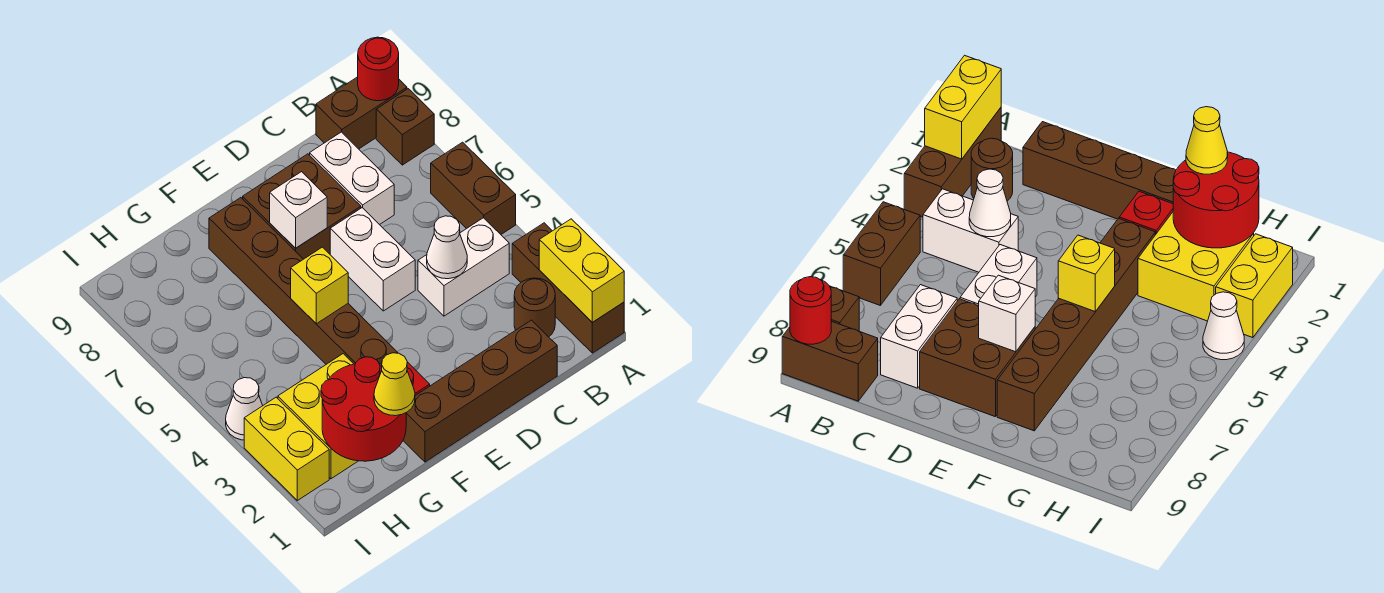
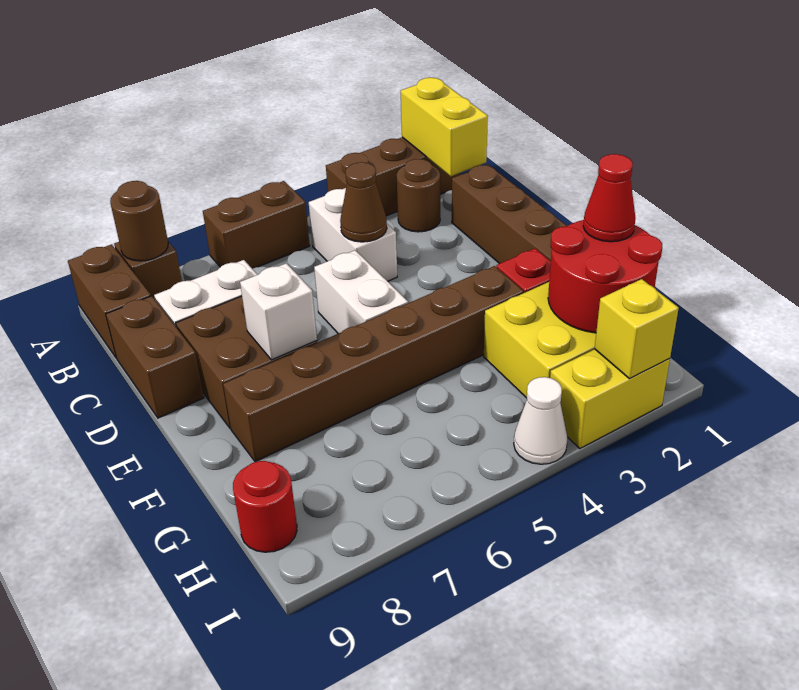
yellow brick A1:A2 level 2 -> yellow brick A1:B1 level 2
none -> brown round brick A8 level 2
red round brick A9 level 2 -> red round brick H9 level 1
white cone C4 level 2 -> brown cone C4 level 2
none -> brown brick C9:D9 level 1
white brick D5:D6 level 1 -> white brick D5:E5 level 1
yellow brick F5 level 2 -> yellow brick I2 level 2
yellow cone G1 level 3 -> red cone G1 level 3

